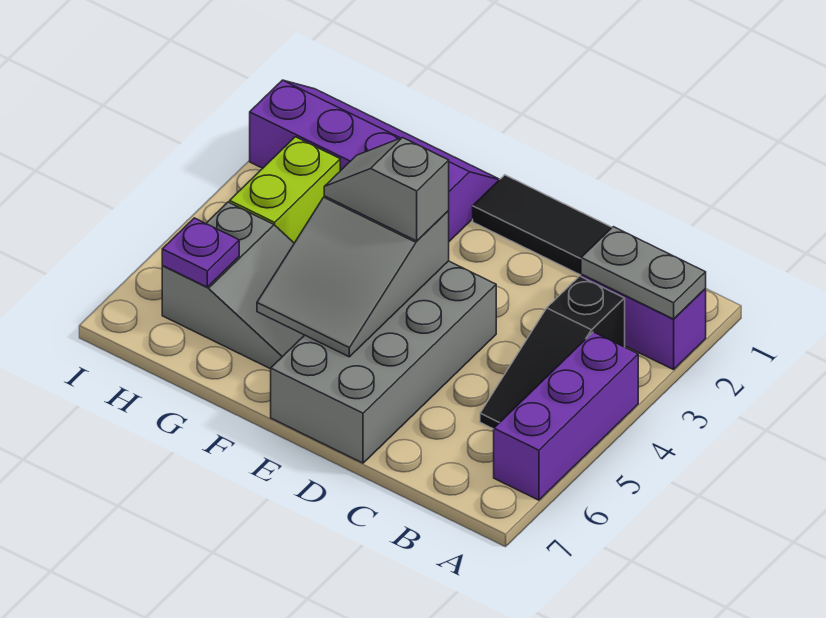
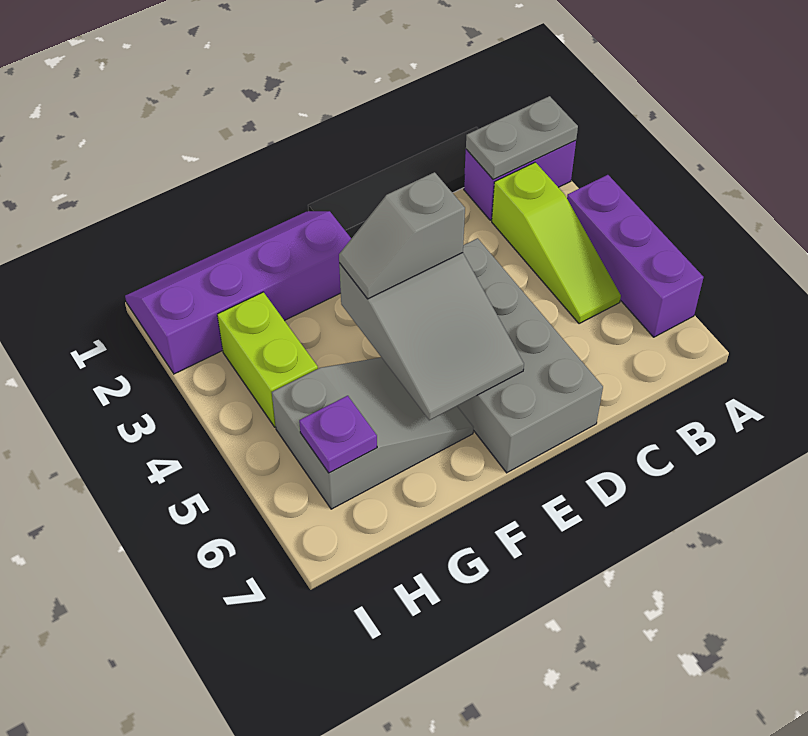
black slope B3:B5 level 1 top 3 -> lime slope B3:B5 level 1 top 3

